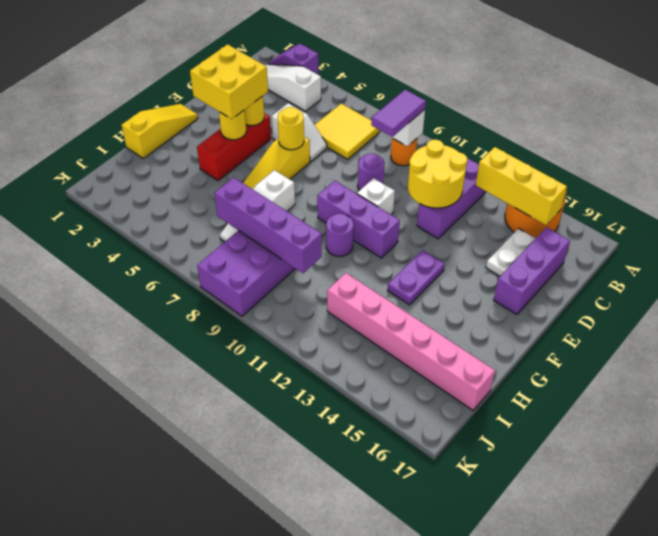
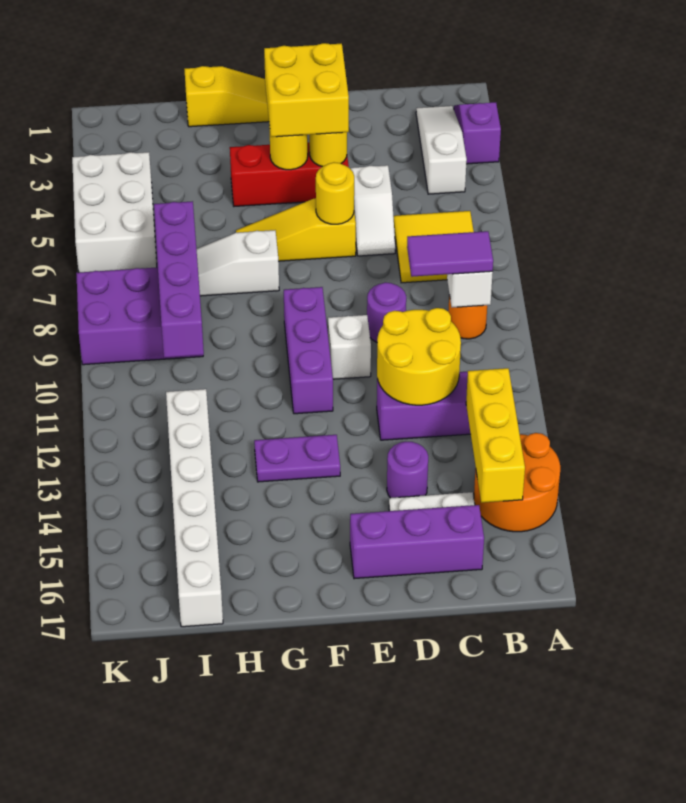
purple round brick G10 level 1 -> purple round brick D14 level 1
pink brick I12:I17 level 1 -> white brick I12:I17 level 1
none -> white brick J4:K6 level 1

